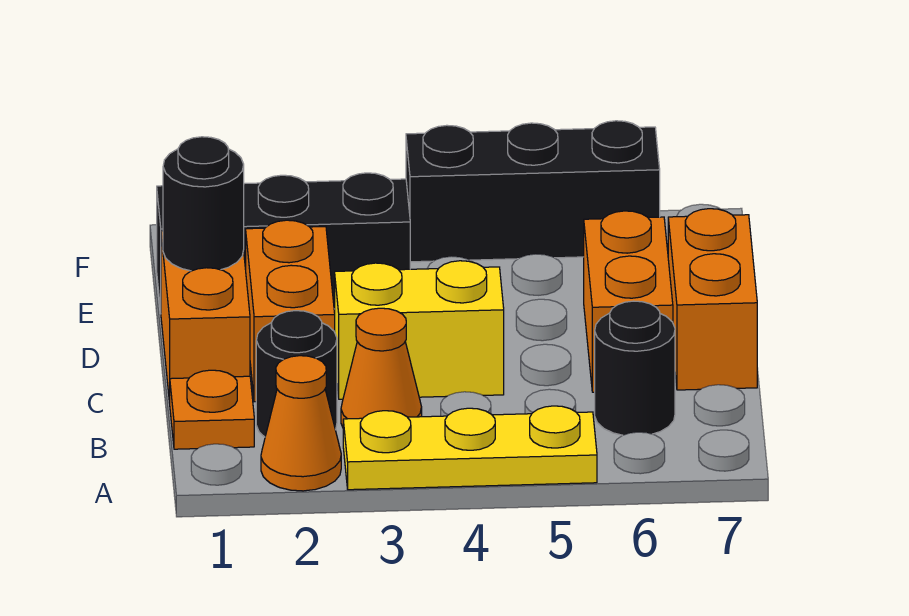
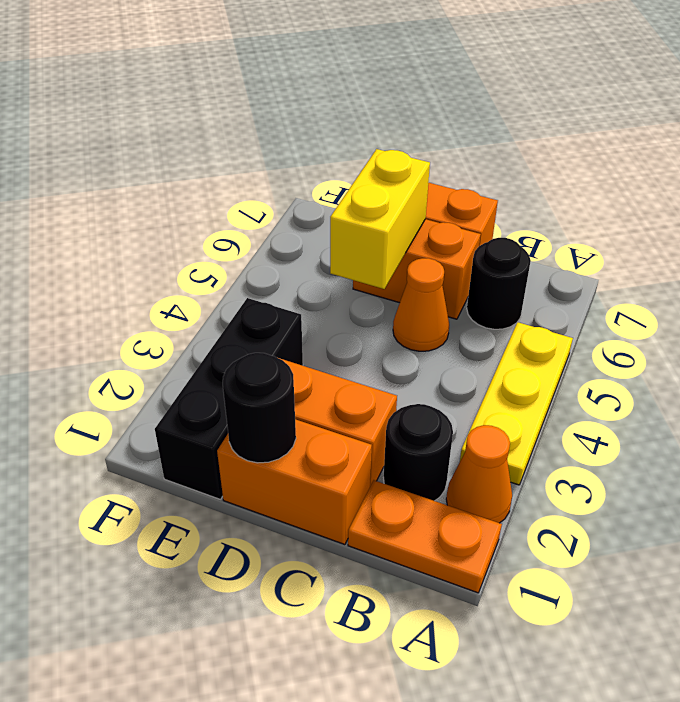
orange plate B1 level 1 -> orange plate A1:B1 level 1
orange cone B3 level 1 -> orange cone C5 level 1
yellow brick C3:C4 level 1 -> yellow brick D5:D6 level 2
black brick F4:F6 level 1 -> none

